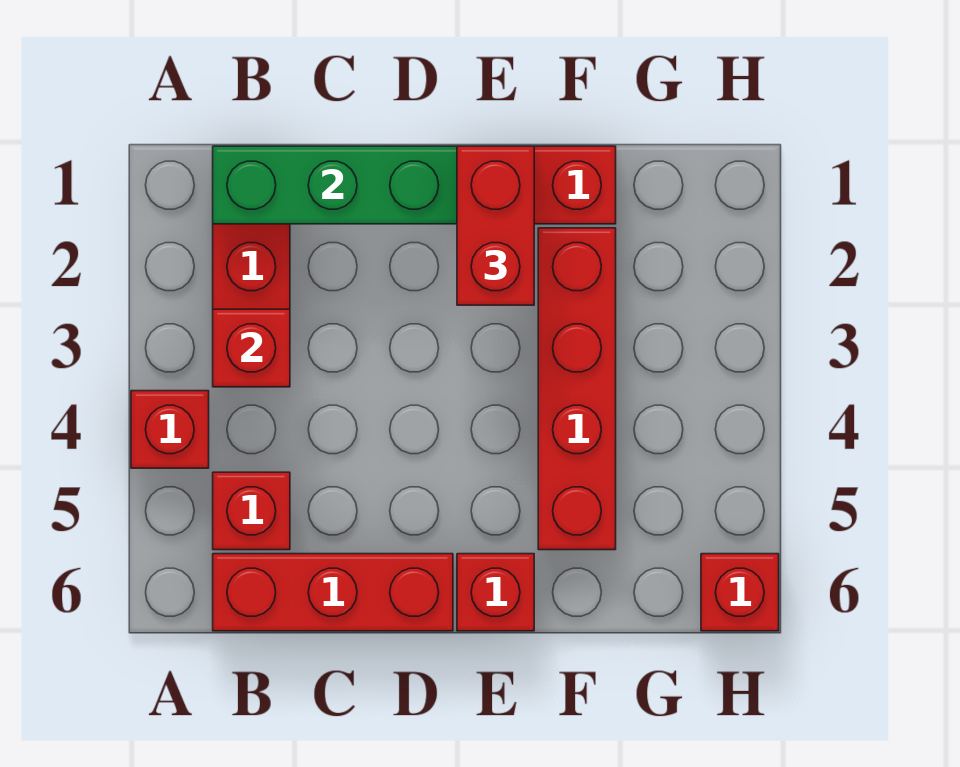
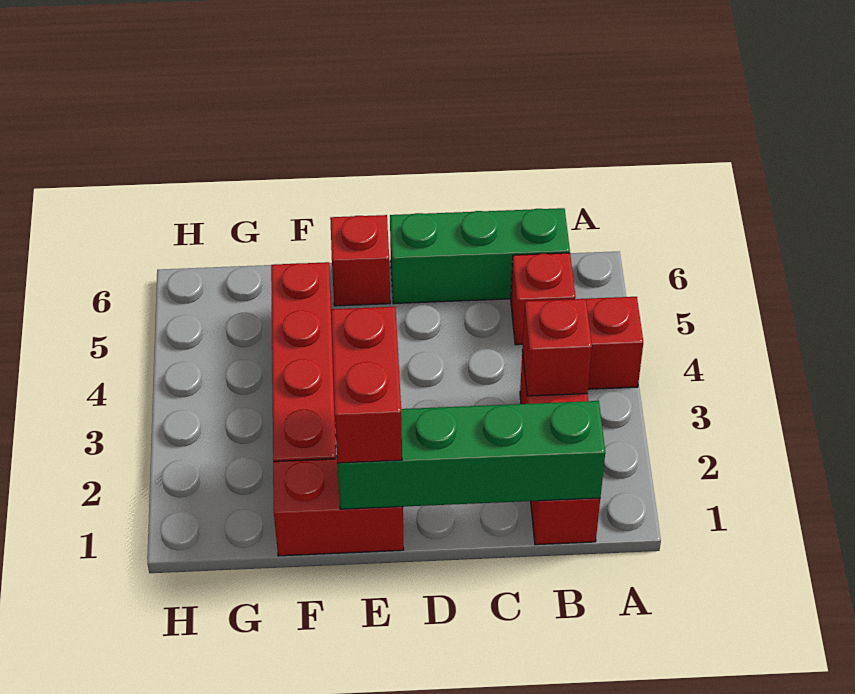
red brick B6:D6 level 1 -> green brick B6:D6 level 1
red brick H6 level 1 -> none

